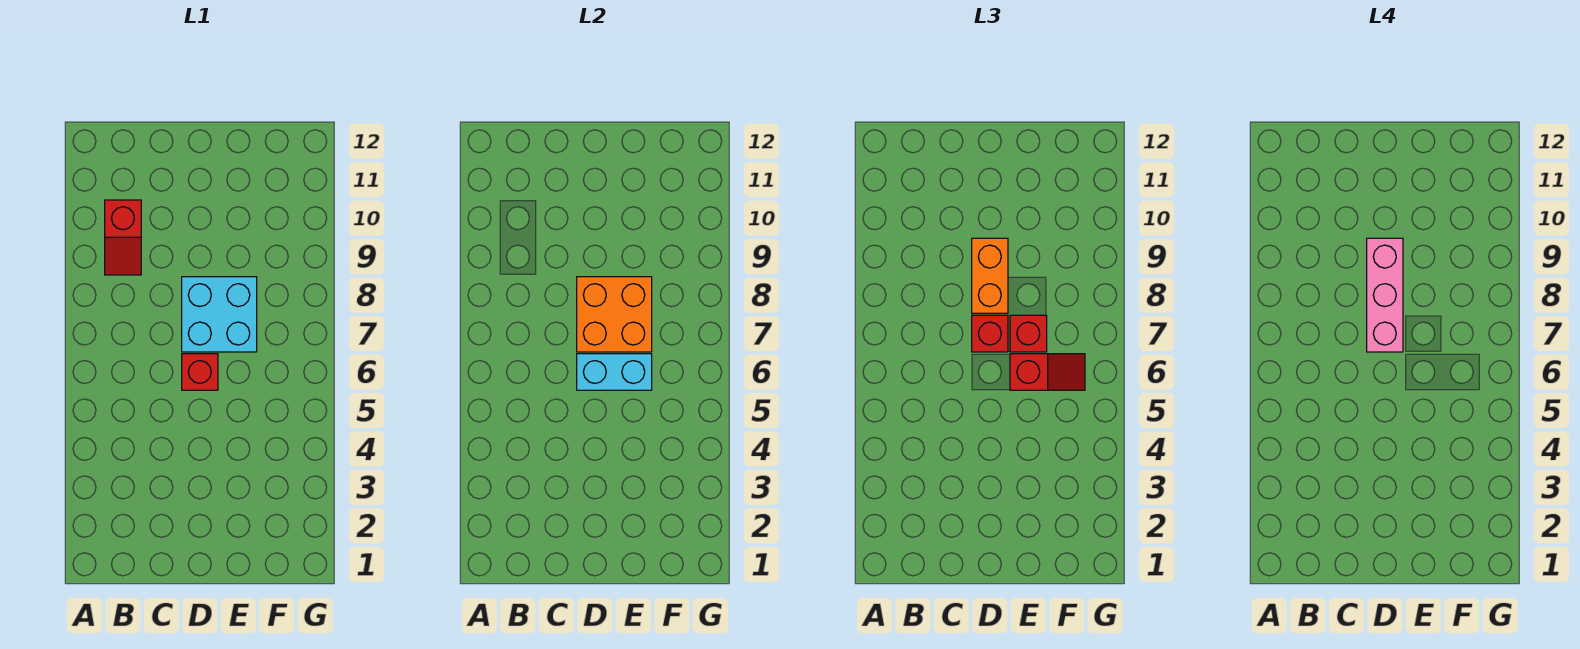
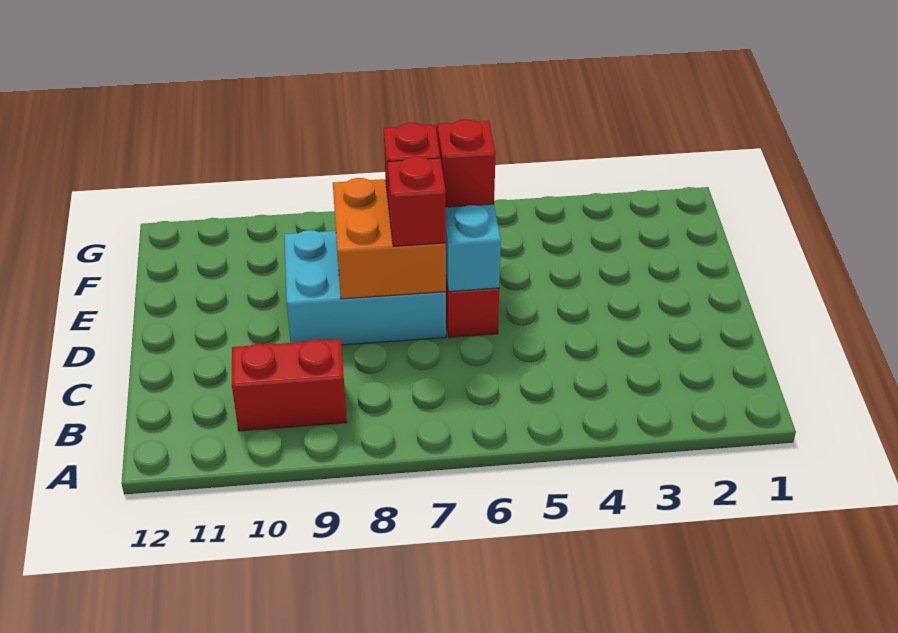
red slope B9:B10 level 1 top 10 -> red brick B9:B10 level 1
cyan brick D7:E8 level 1 -> cyan brick D7:E9 level 1
pink brick D7:D9 level 4 -> none
orange brick D8:D9 level 3 -> none

